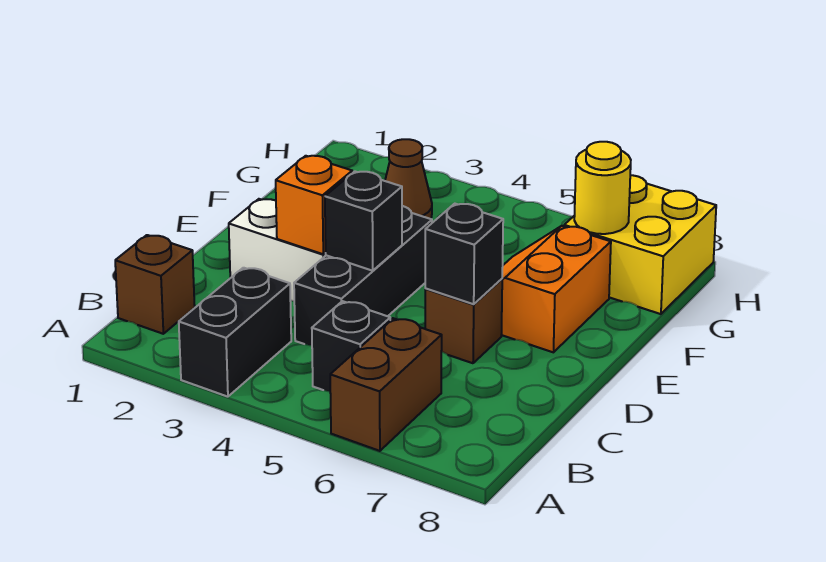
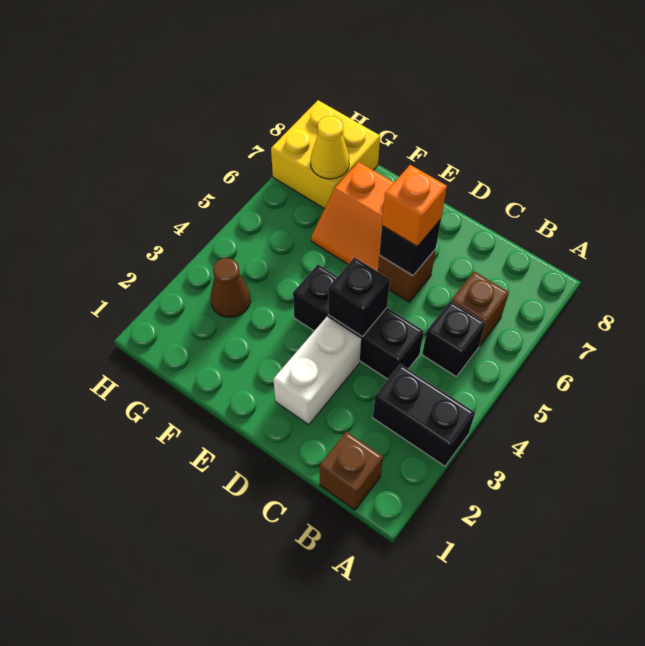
brown brick A6:B6 level 1 -> brown brick B6 level 1
orange brick D3 level 2 -> orange brick D6 level 3
yellow round brick G7 level 2 -> yellow cone G7 level 2

